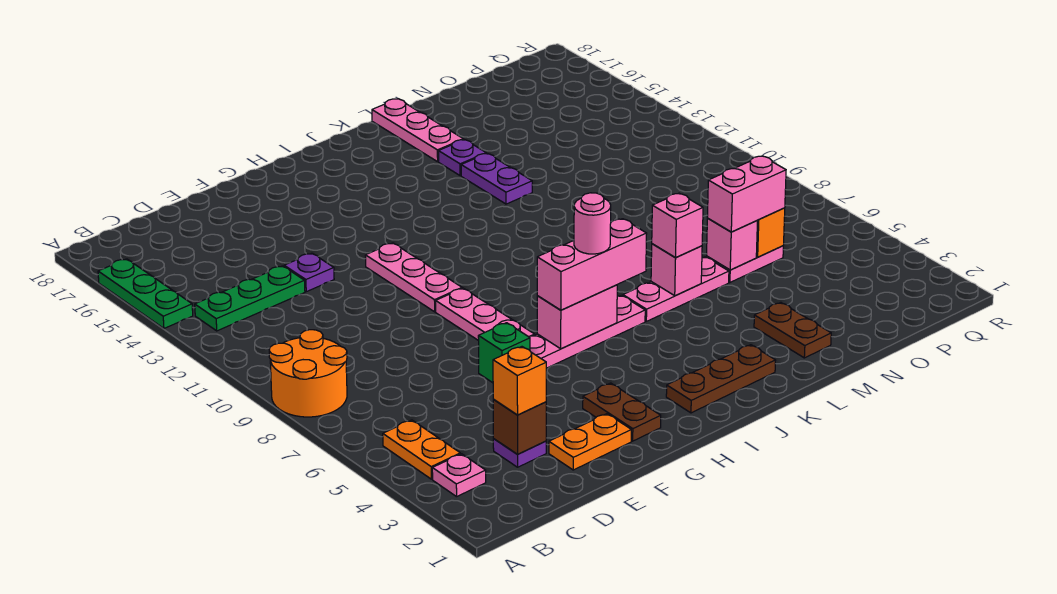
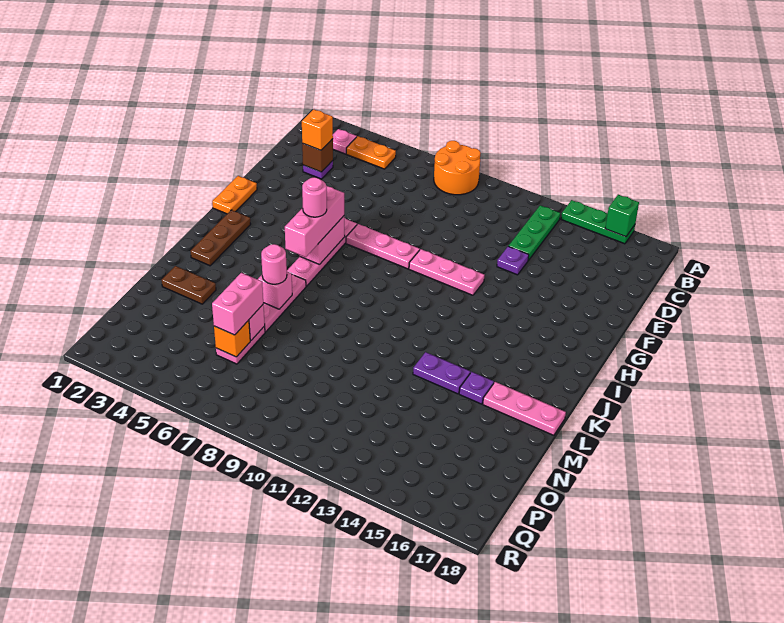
orange plate E2:F2 level 1 -> orange plate G1:H1 level 1
green brick F6 level 1 -> green brick A16 level 2
brown plate G2:G3 level 1 -> none
pink brick L6 level 3 -> pink round brick L6 level 3

